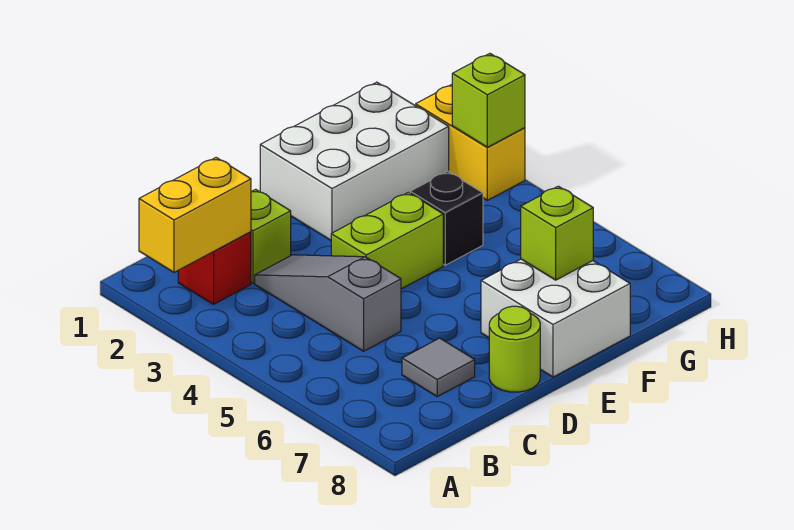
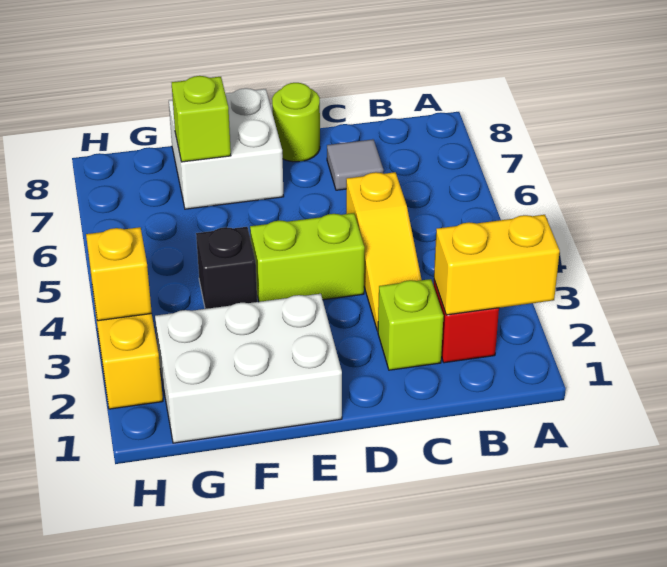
grey slope C3:C5 level 1 top 5 -> yellow slope C3:C5 level 1 top 5
lime brick H3 level 2 -> yellow brick H3 level 2

